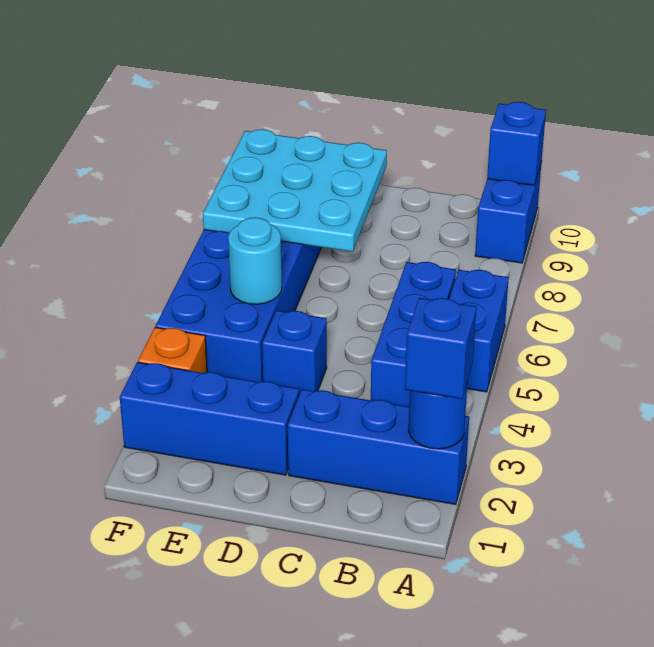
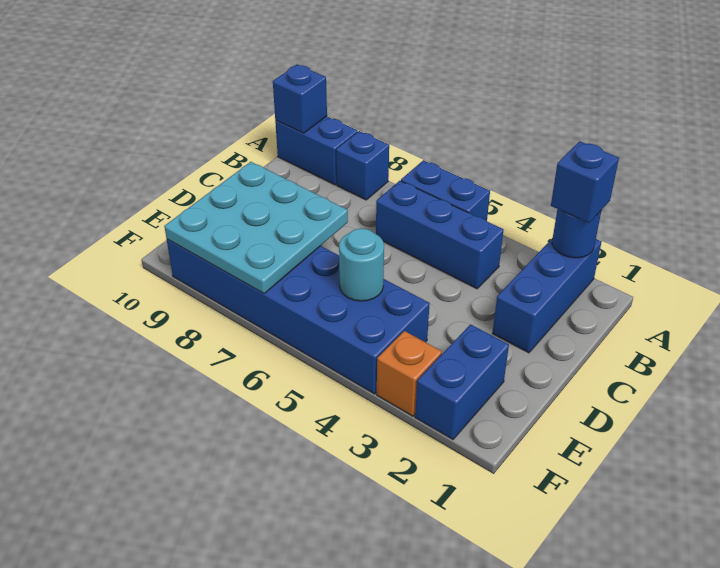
blue brick D2:F2 level 1 -> blue brick E2:F2 level 1
blue brick D4 level 1 -> blue brick A8 level 1

